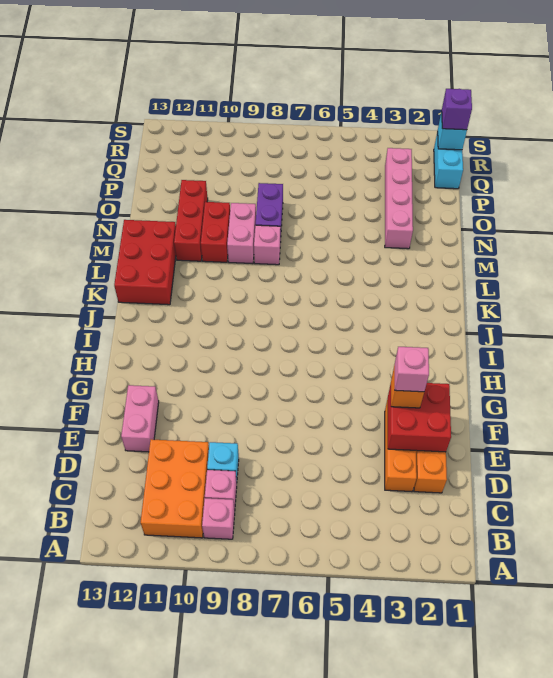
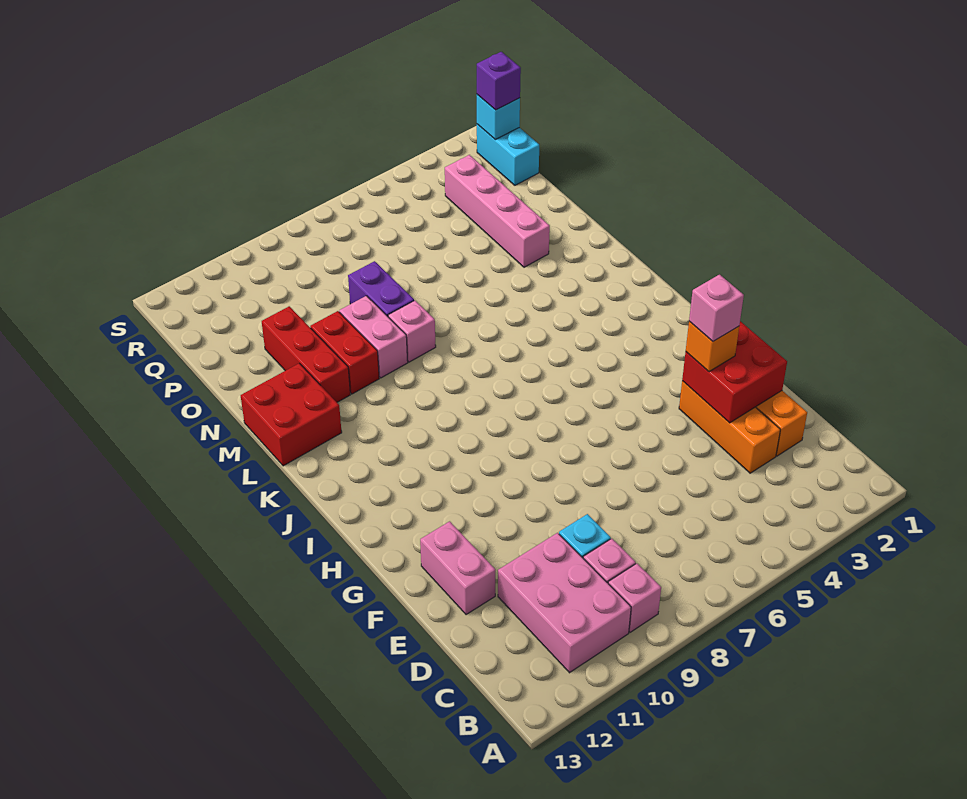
orange brick B10:D11 level 1 -> pink brick B10:D11 level 1
red brick K12:M13 level 1 -> red brick L12:M13 level 1

